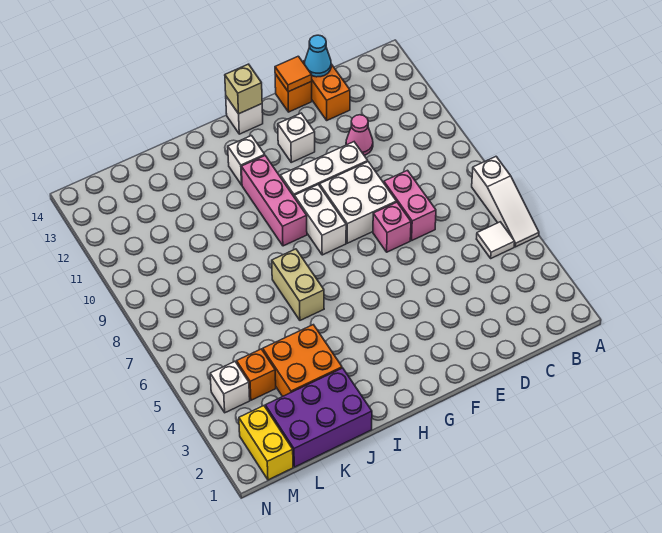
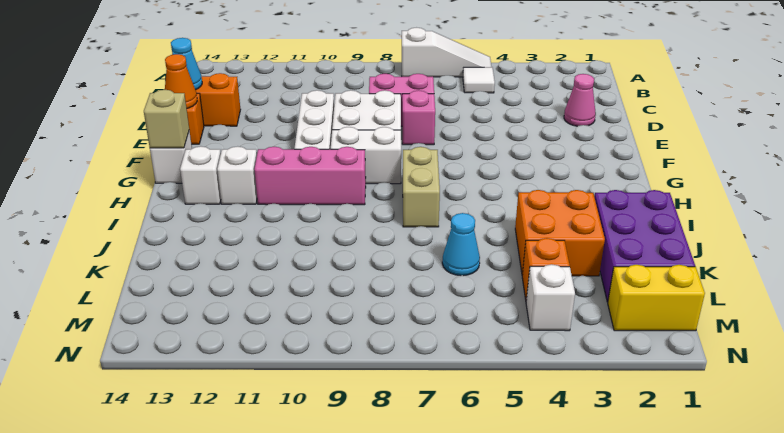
pink cone D11 level 1 -> pink cone D2 level 1
orange tile E14 level 2 -> orange cone E14 level 2
white brick F12 level 1 -> white brick H13 level 1
tan brick I6:I7 level 1 -> tan brick H7:I7 level 1
none -> cyan cone K6 level 1

